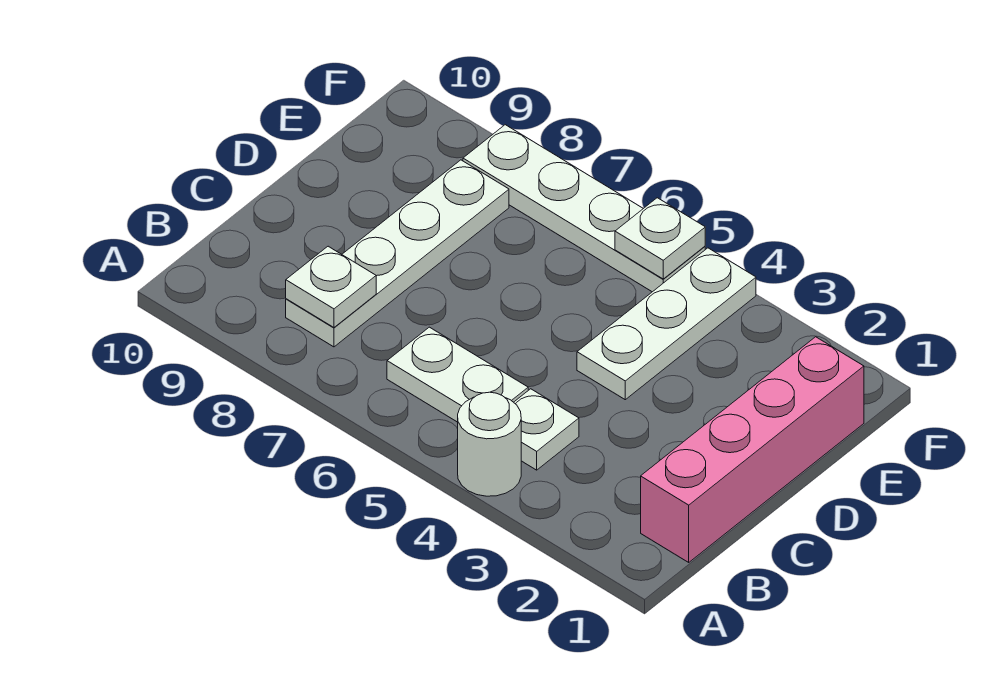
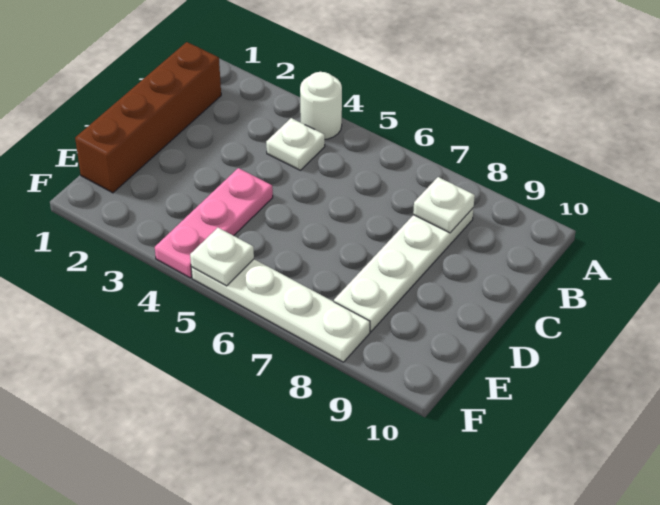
pink brick B1:E1 level 1 -> brown brick B1:E1 level 1
white plate B5:B6 level 1 -> none
white plate D4:F4 level 1 -> pink plate D4:F4 level 1

